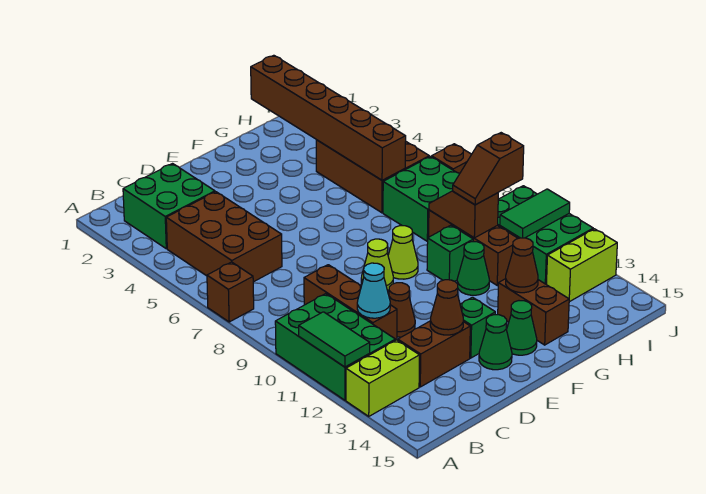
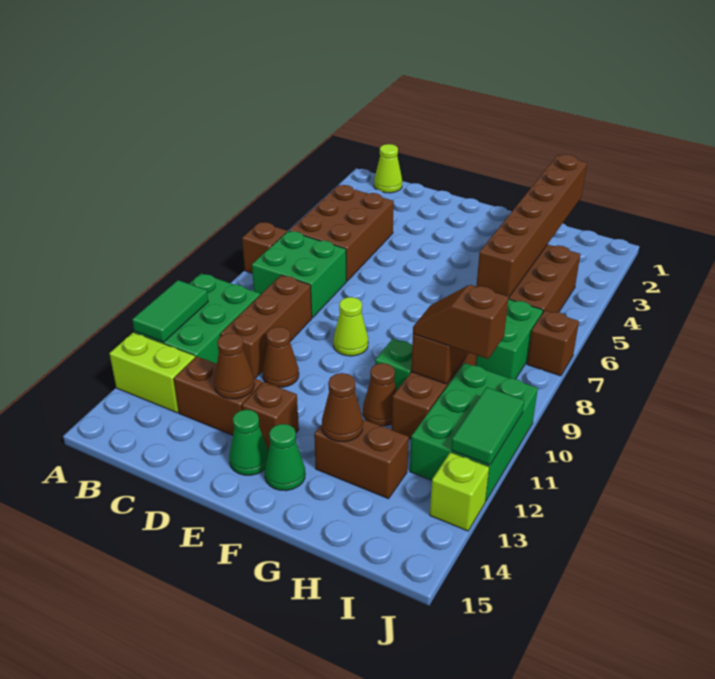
green brick B2:C3 level 1 -> green brick B7:C8 level 1
cyan cone C11 level 2 -> none
green brick E13 level 1 -> brown brick E13 level 1
lime cone F9 level 1 -> lime cone B1 level 1
green cone G11 level 1 -> brown cone G11 level 1
brown brick G13:G14 level 1 -> brown brick G13:H13 level 1
green tile I11:J11 level 2 -> green tile J11:J12 level 2
lime brick I13:J13 level 1 -> lime brick J13 level 1

